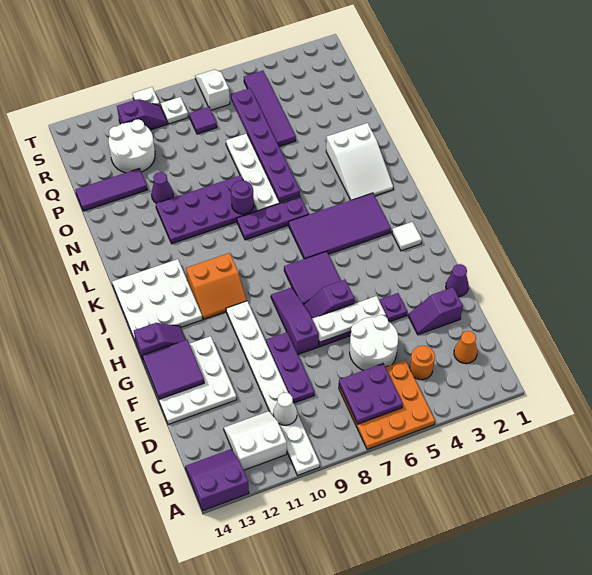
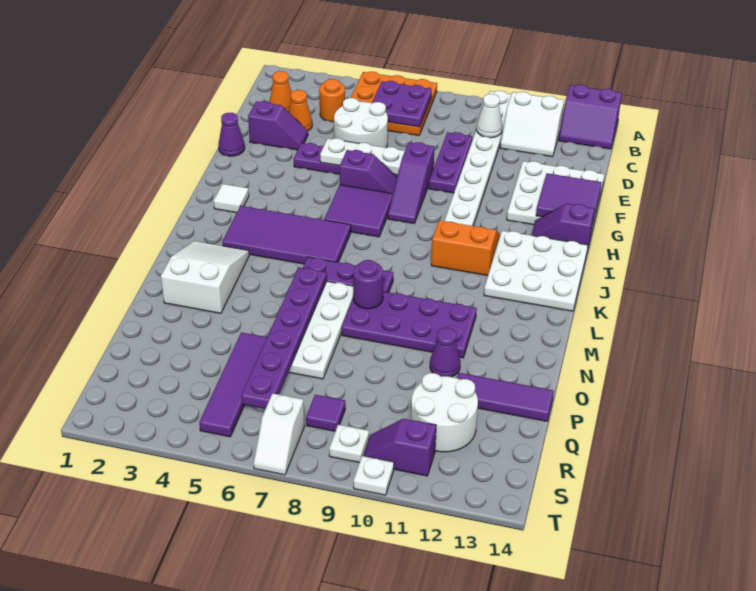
none -> orange cone D3 level 1

